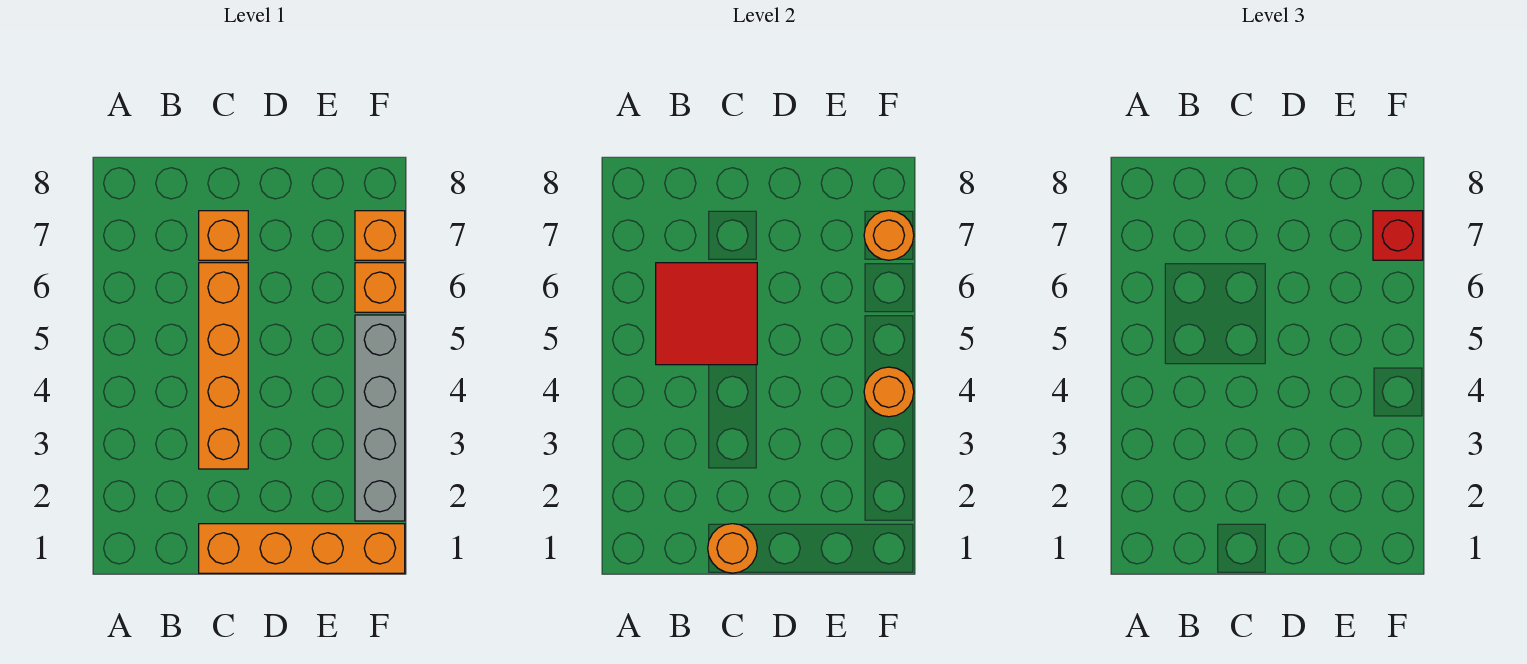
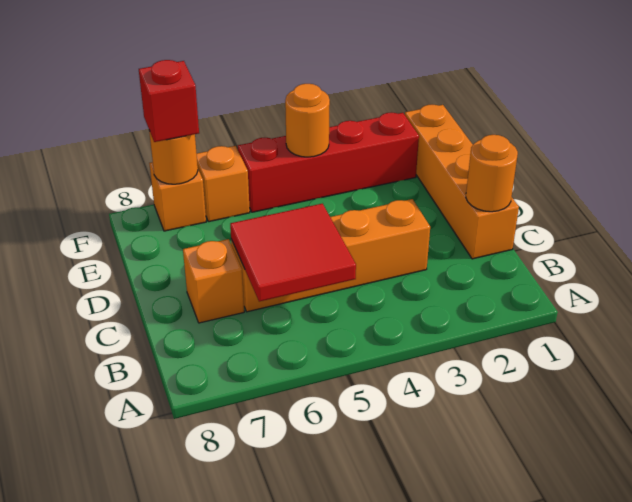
grey brick F2:F5 level 1 -> red brick F2:F5 level 1

